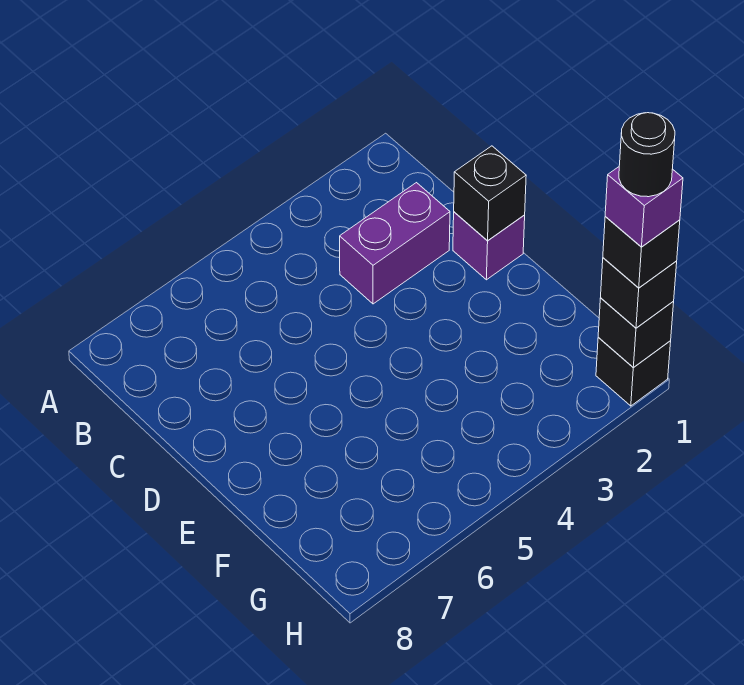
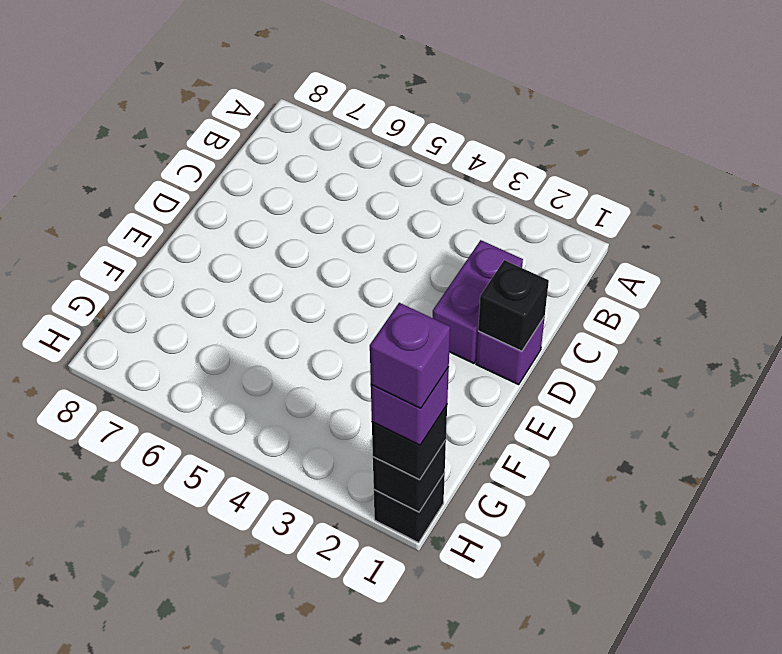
purple brick C2:C3 level 1 -> purple brick C2:D2 level 1
black brick H1 level 4 -> purple brick H1 level 4
black round brick H1 level 6 -> none

